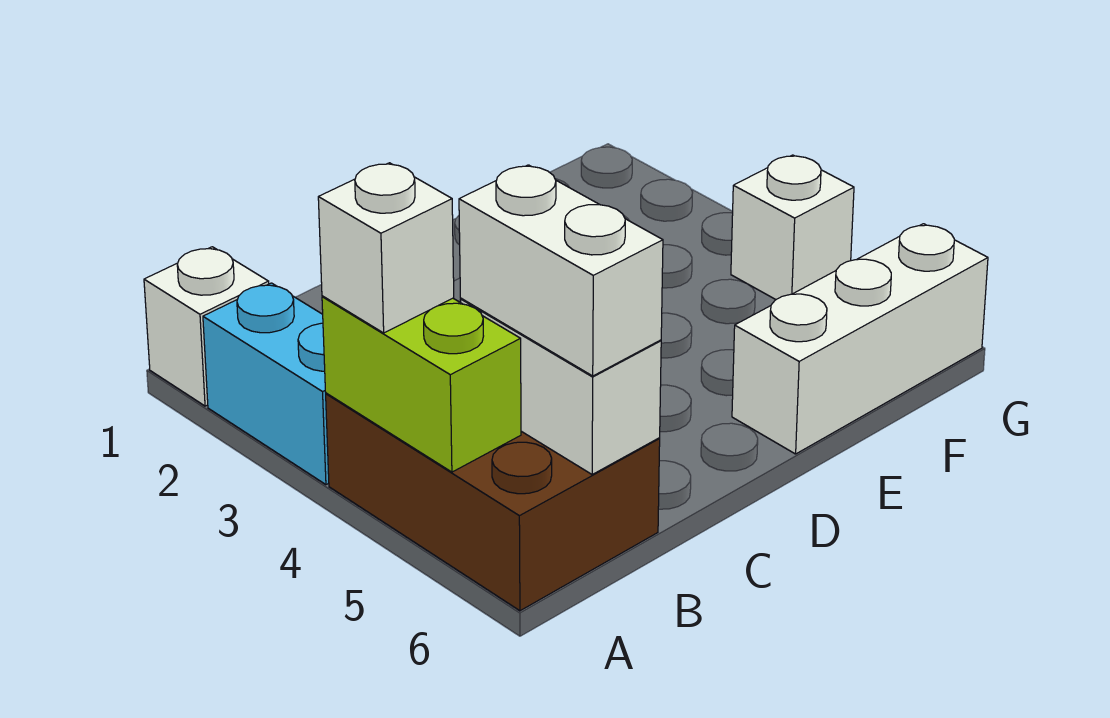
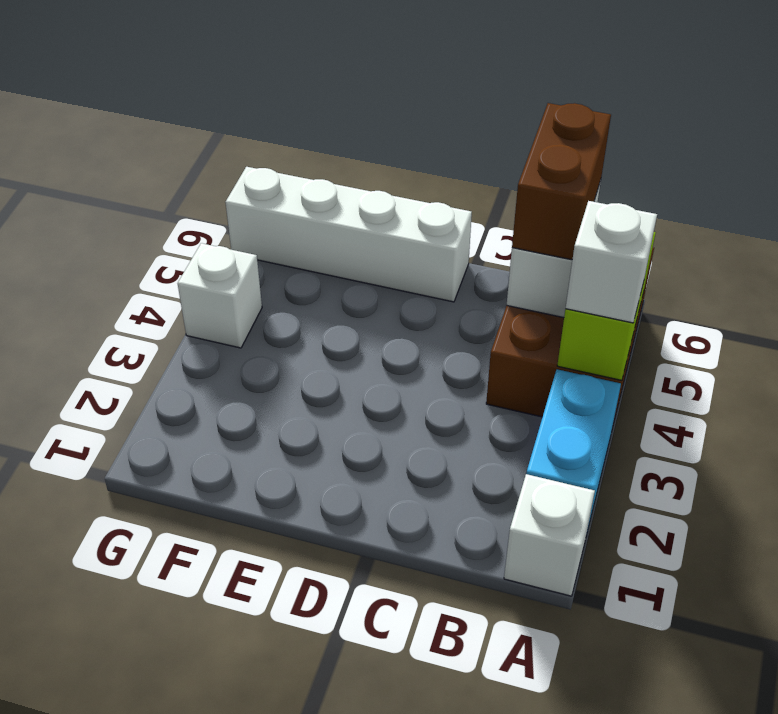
white brick B5:B6 level 3 -> brown brick B5:B6 level 3
white brick E6:G6 level 1 -> white brick D6:G6 level 1

